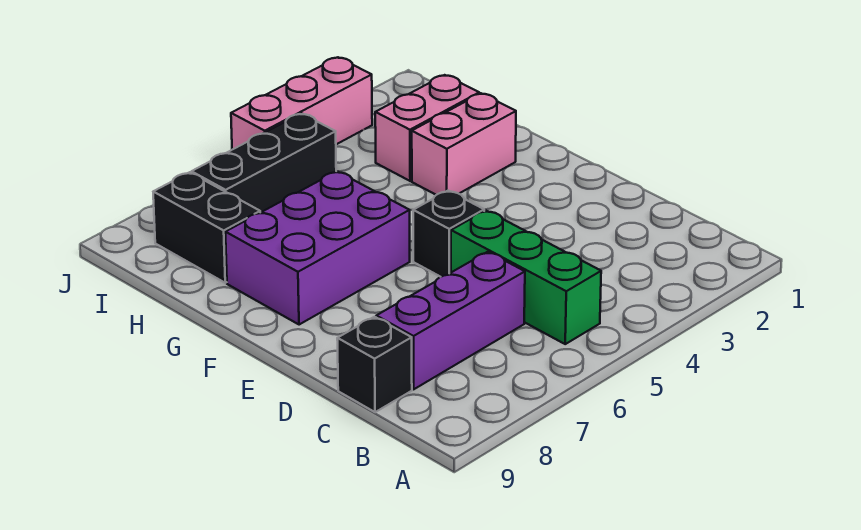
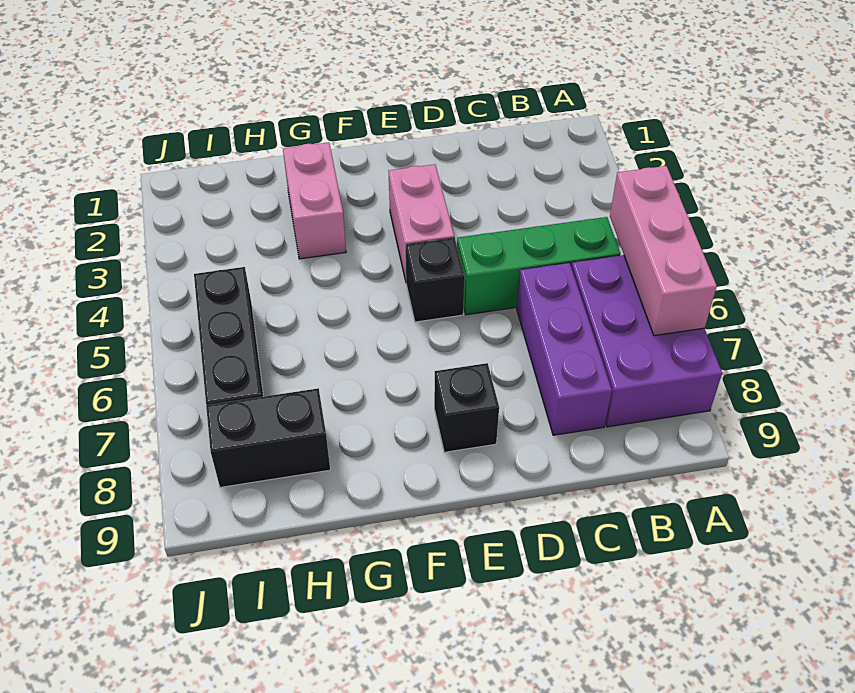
black brick C9 level 1 -> black brick E8 level 1
purple brick F6:G8 level 1 -> purple brick A6:B8 level 1
pink brick H2:H3 level 1 -> pink brick E3:E4 level 1
pink brick J3:J5 level 1 -> pink brick A5:A7 level 2

